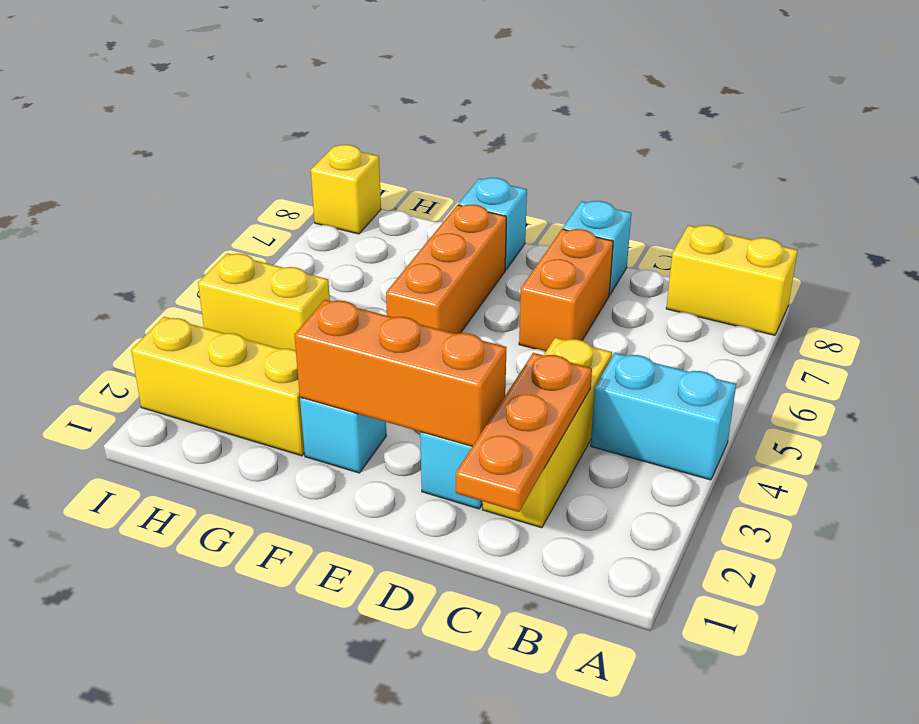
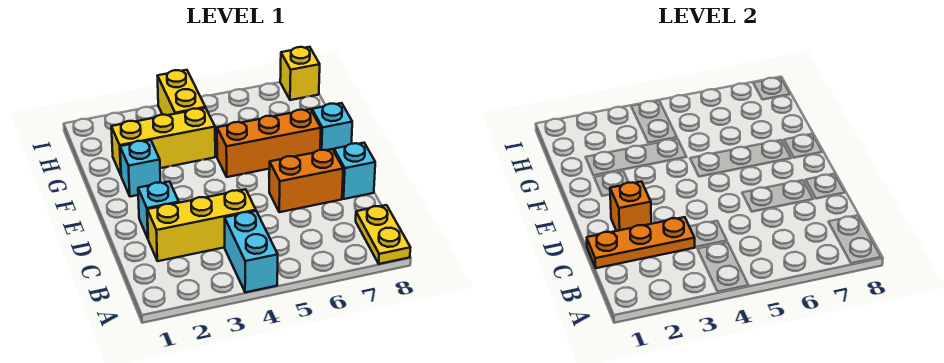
yellow brick A8:B8 level 1 -> yellow plate A8:B8 level 1
orange brick D2:F2 level 2 -> orange brick D2 level 2
yellow brick G2:I2 level 1 -> yellow brick G2:G4 level 1

